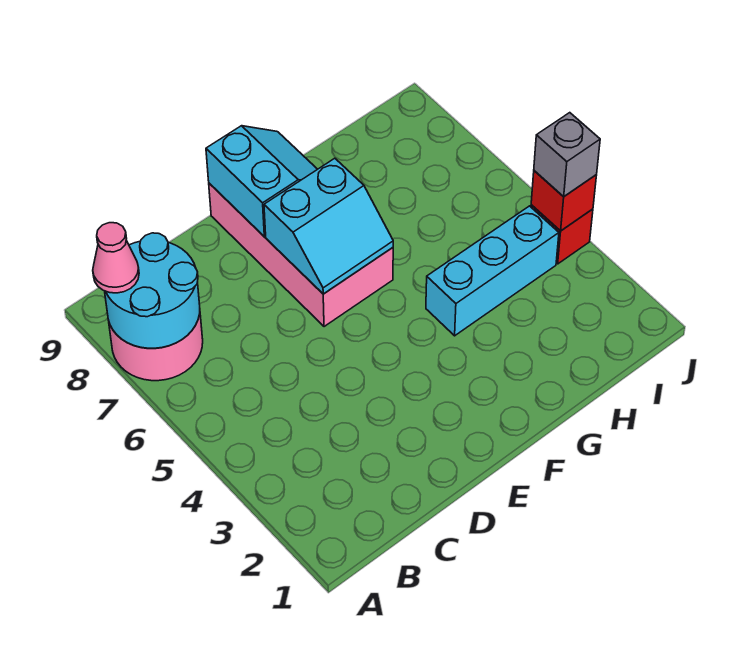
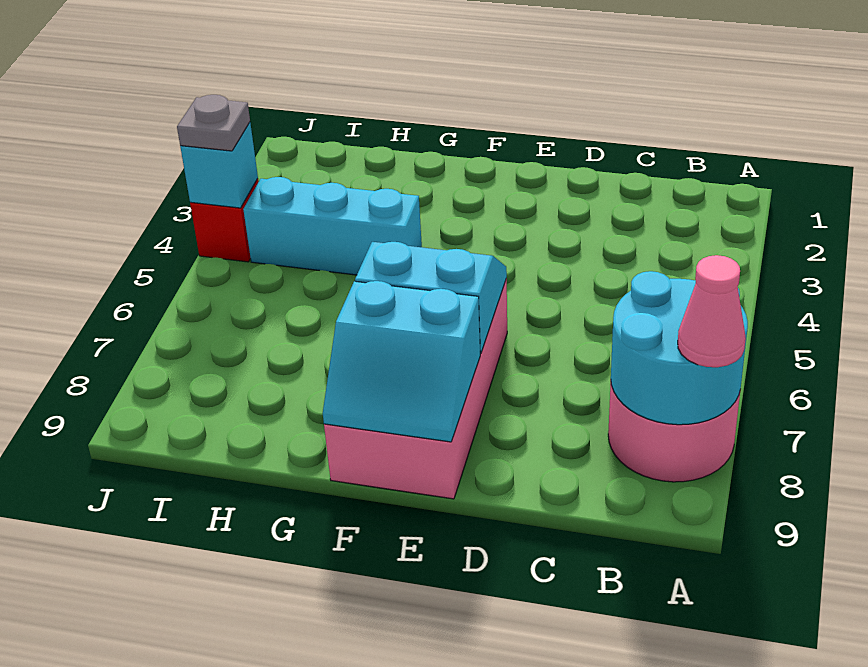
cyan slope E8:F9 level 2 top E -> cyan slope E8:F9 level 2 top 8
red brick J4 level 2 -> cyan brick J4 level 2
grey brick J4 level 3 -> grey plate J4 level 3

